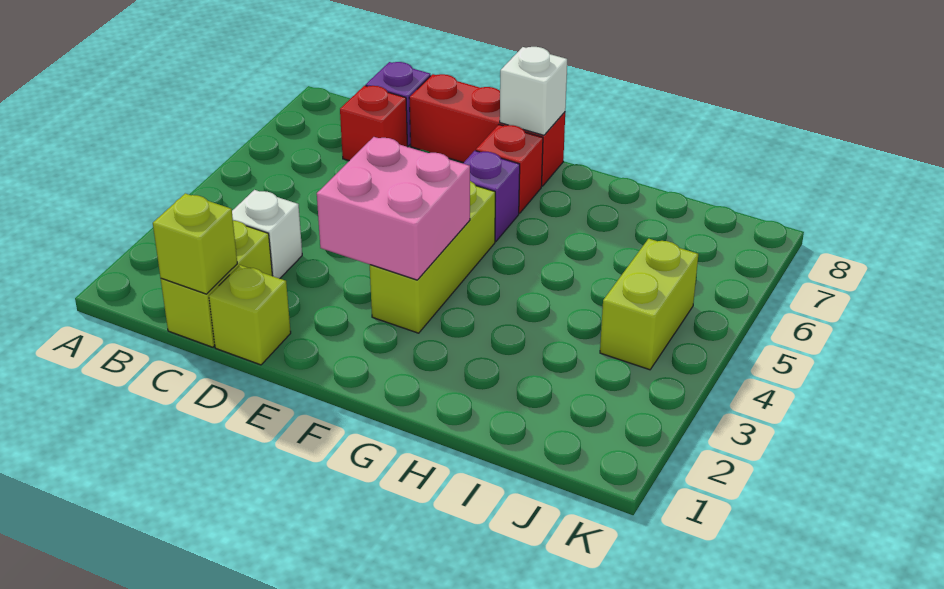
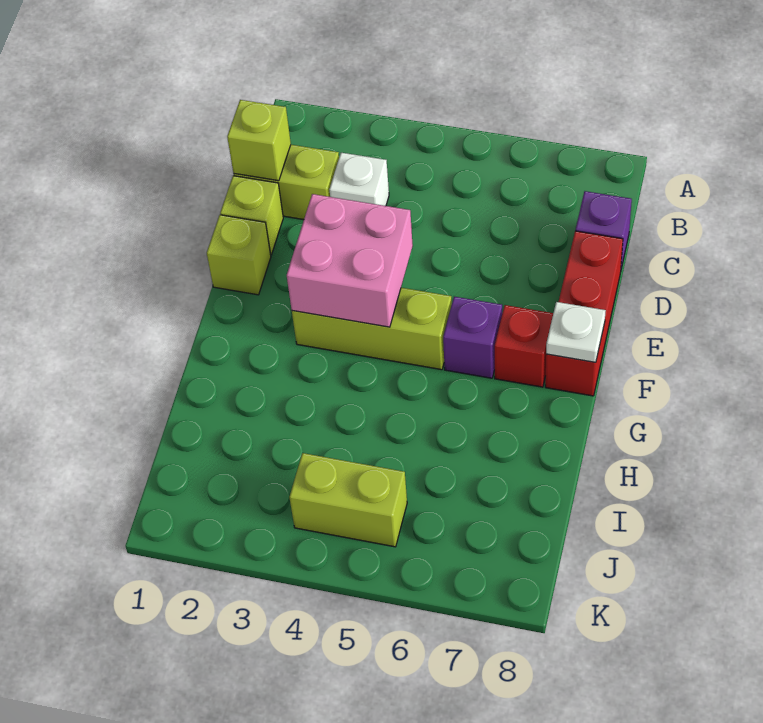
red brick C7 level 1 -> none
none -> lime brick E1 level 1
white brick F8 level 2 -> white plate F8 level 2

